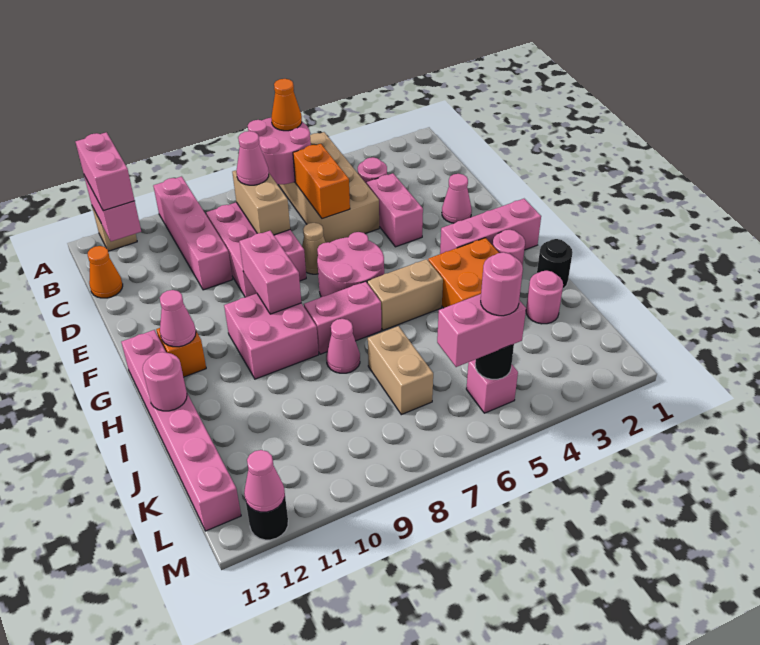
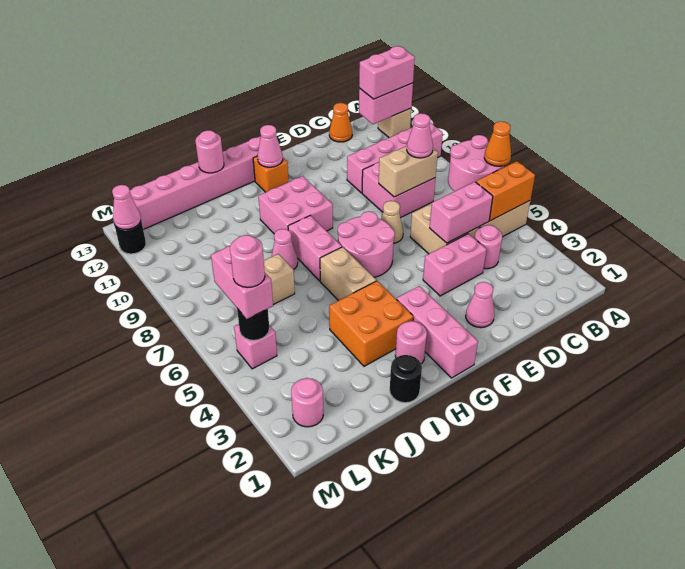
orange brick C6:D6 level 2 -> orange brick A5:B5 level 2
pink brick C8:E9 level 1 -> pink brick C8:D9 level 1
pink brick F9:G9 level 2 -> pink brick C5:D5 level 2
pink round brick J2 level 1 -> pink round brick L2 level 1

